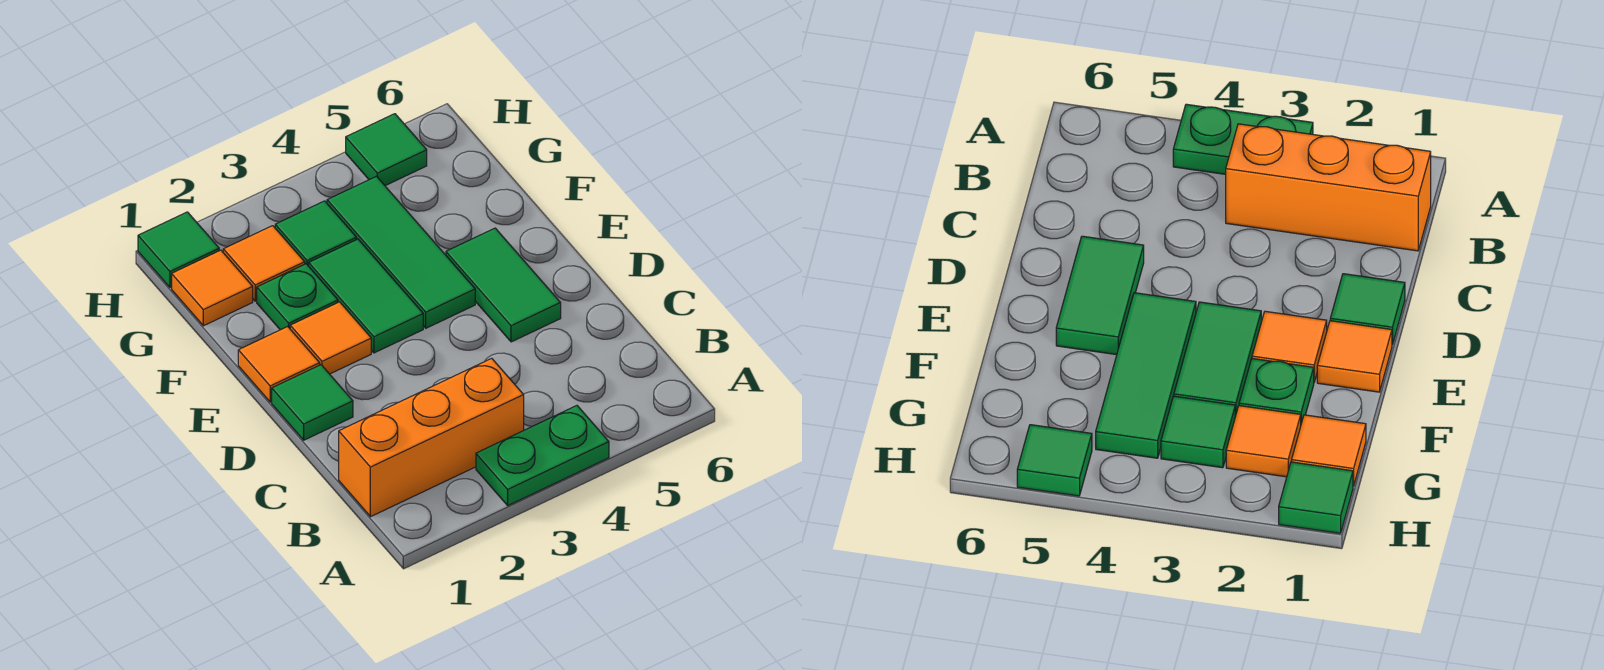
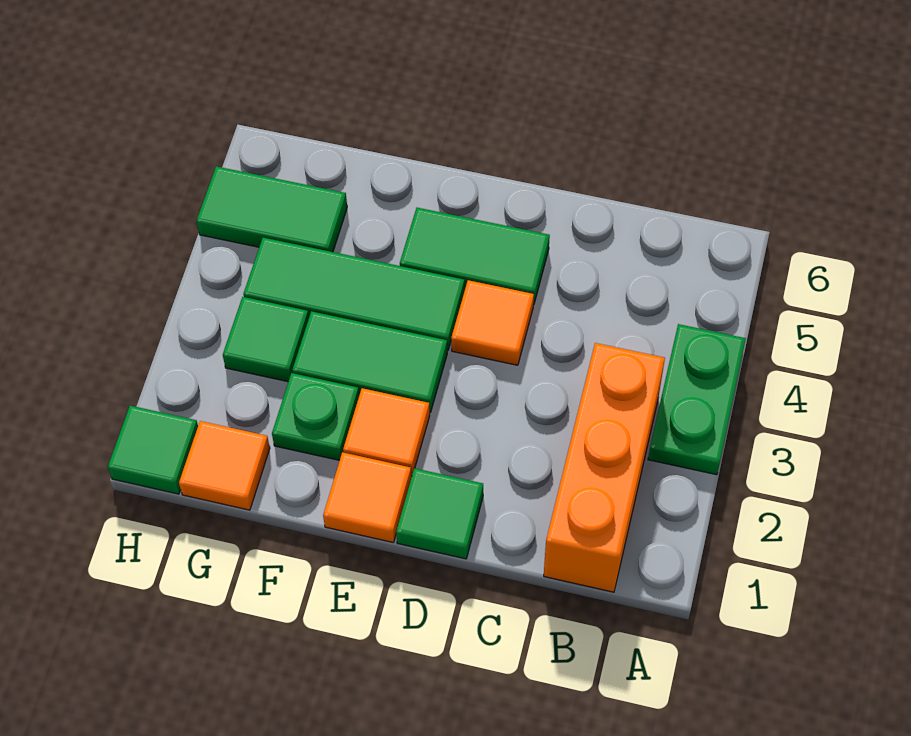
orange tile G2 level 1 -> orange tile D4 level 1
green tile H5 level 1 -> green tile G5:H5 level 1

